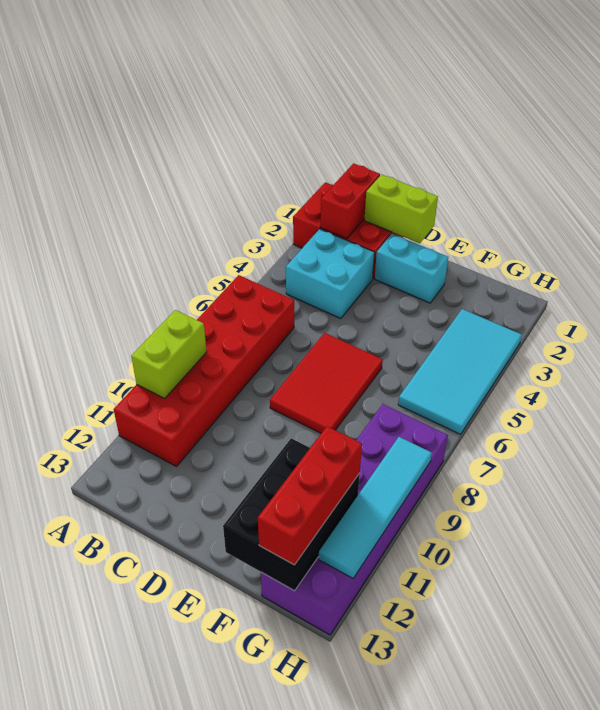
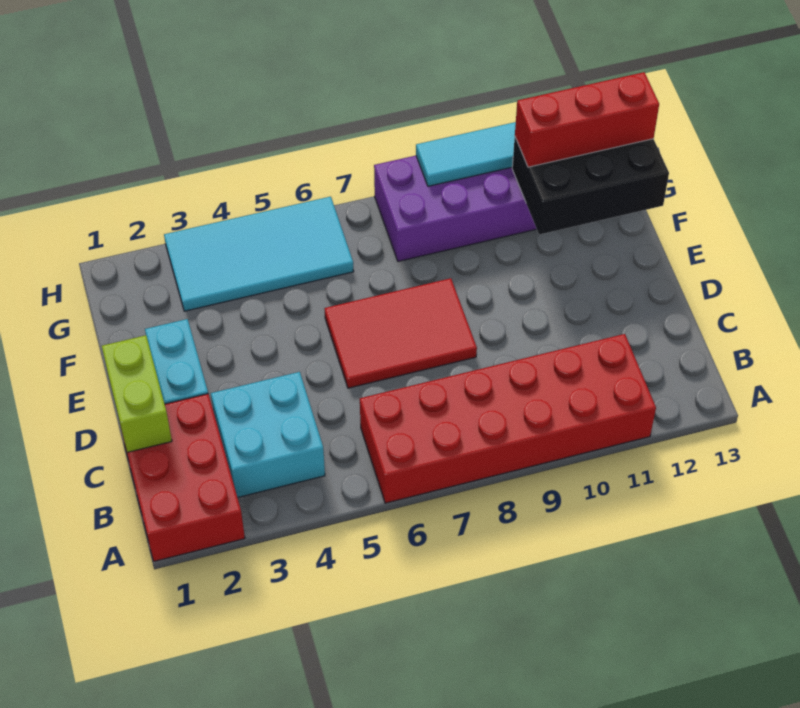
lime brick A9:A10 level 2 -> none
red brick B1:B2 level 2 -> none

